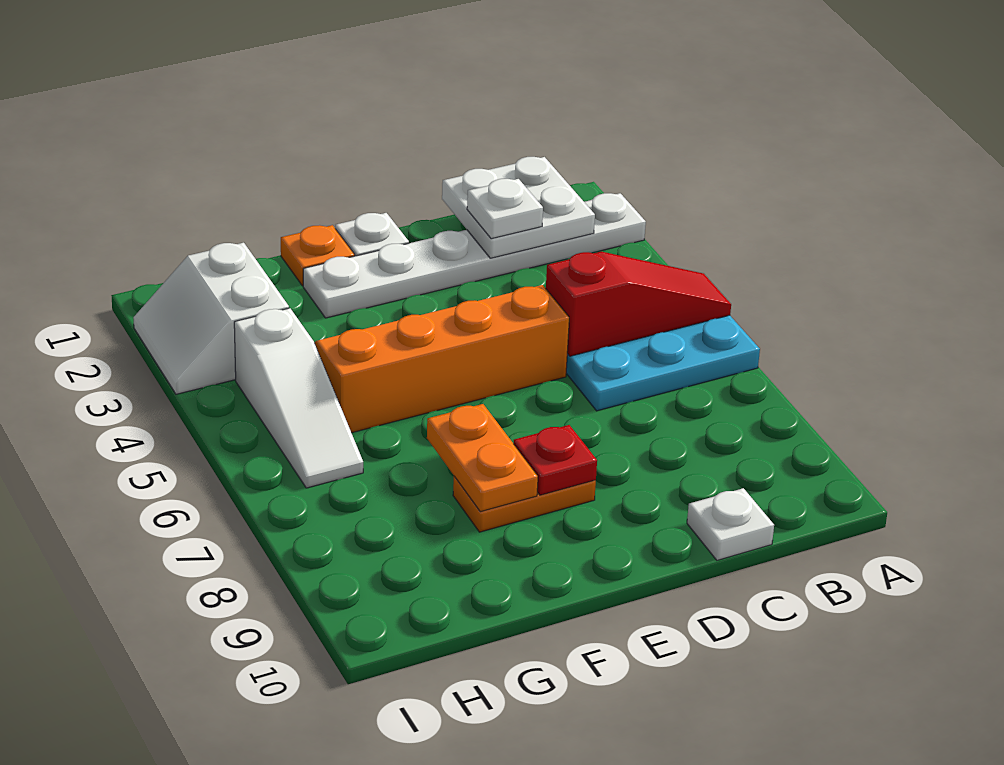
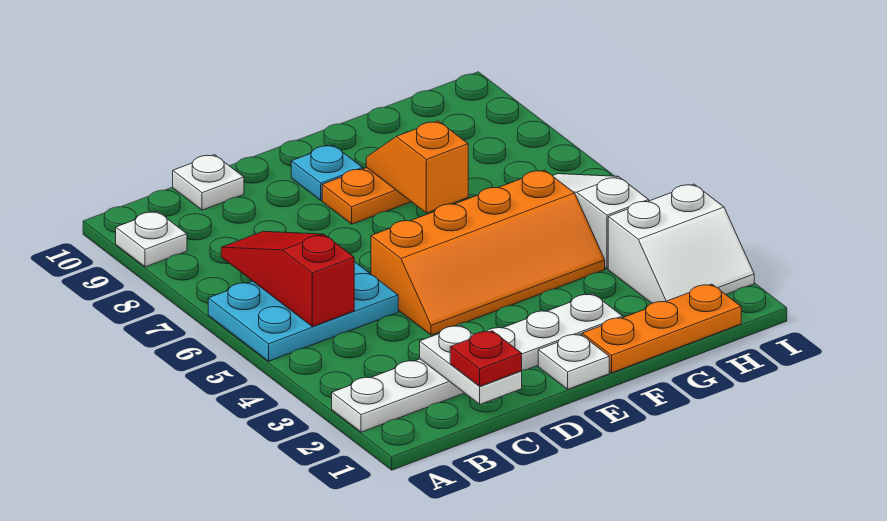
red slope A5:C5 level 2 top C -> red slope B5:B7 level 2 top 5
white plate B1:C2 level 2 -> white plate C1:C2 level 2
white plate C2 level 3 -> white plate A9 level 1
red plate E8 level 2 -> red plate C1 level 3
none -> cyan plate E9 level 1
orange plate F1 level 1 -> orange plate F1:H1 level 1
orange plate F7:F8 level 2 -> orange slope F7:F8 level 2 top 7
white slope H2:I3 level 1 top H -> white slope H2:I3 level 1 top 3

